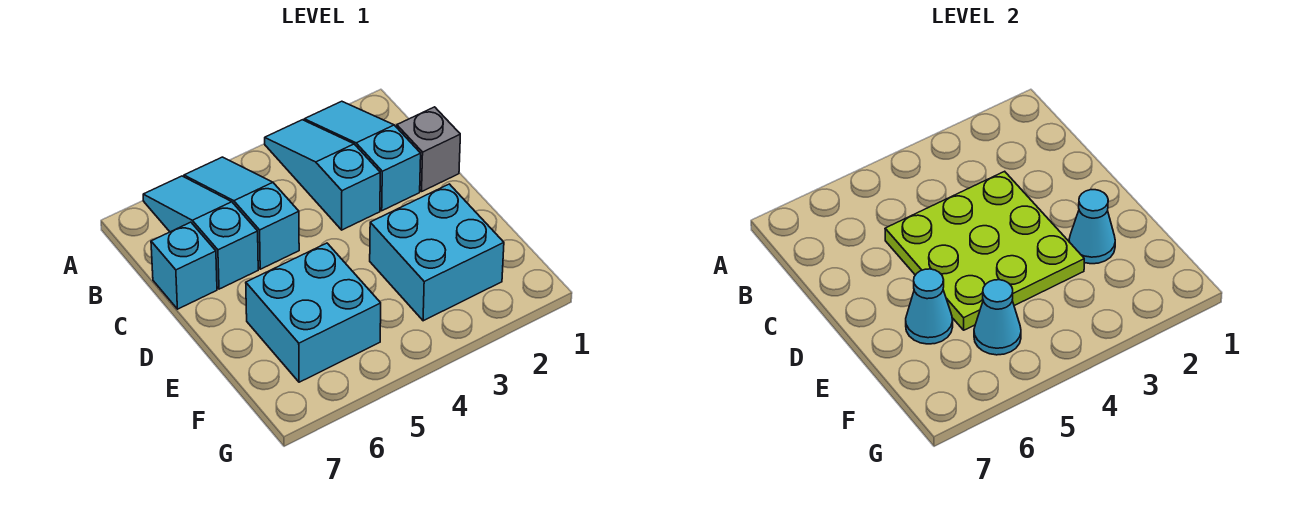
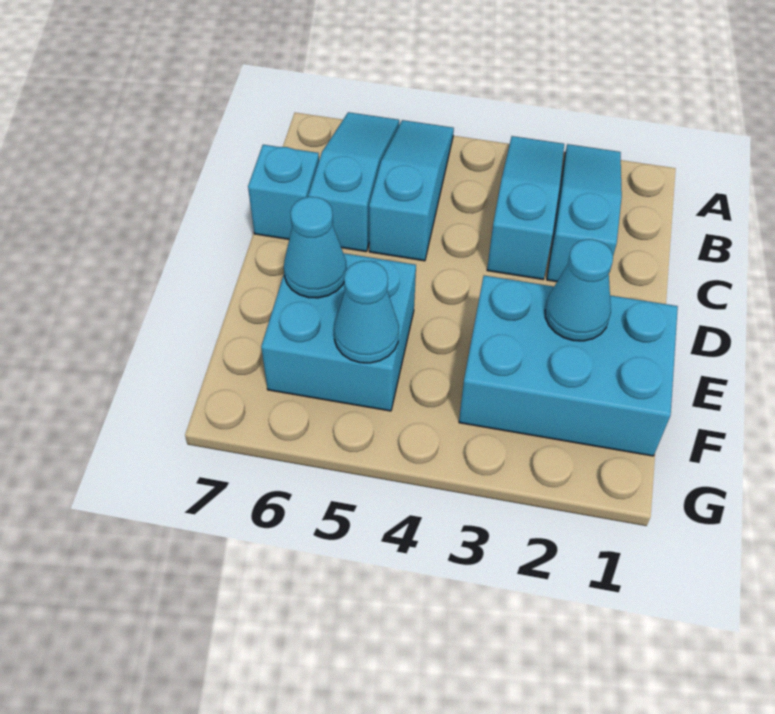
grey brick C1 level 1 -> none
lime plate C3:E5 level 2 -> none
cyan brick E2:F3 level 1 -> cyan brick E1:F3 level 1

